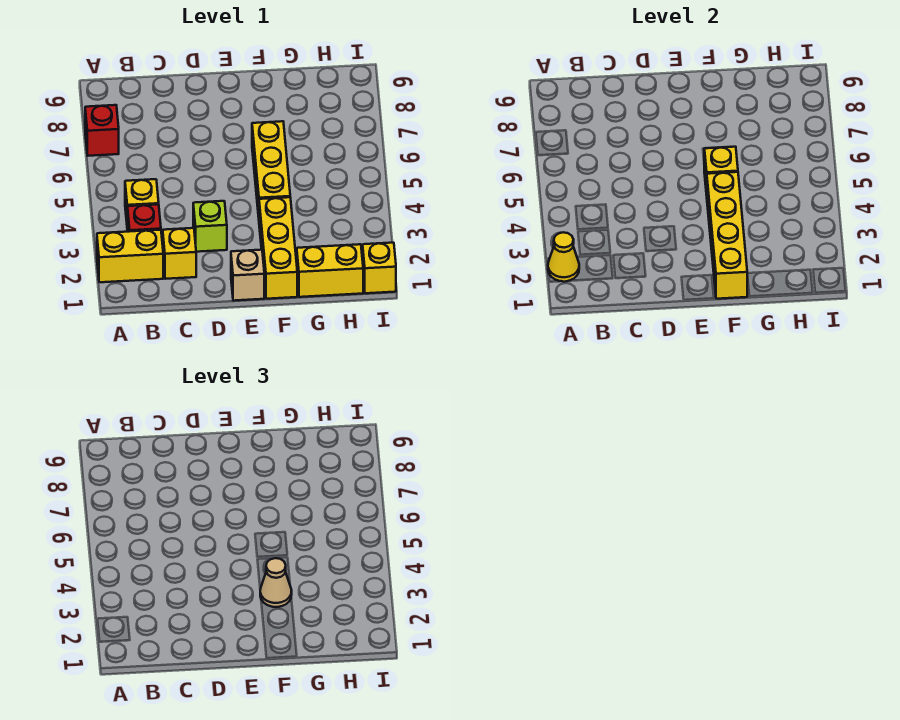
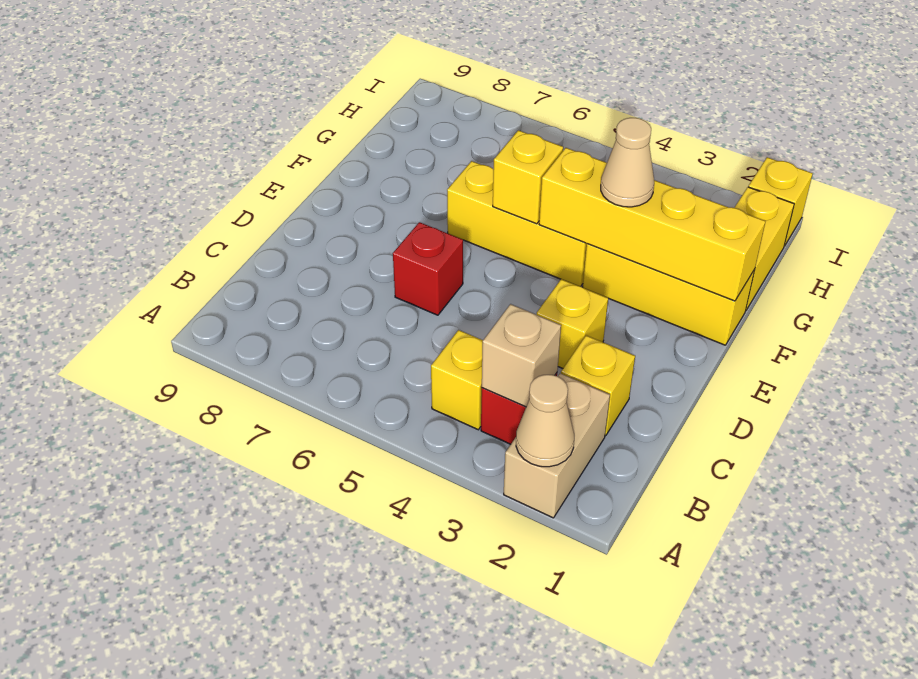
yellow brick A2:B2 level 1 -> tan brick A2:B2 level 1
yellow cone A2 level 2 -> tan cone A2 level 2
red brick A7 level 1 -> red brick D6 level 1
lime brick D3 level 1 -> yellow brick D3 level 1
tan brick E1 level 1 -> tan brick B3 level 2

